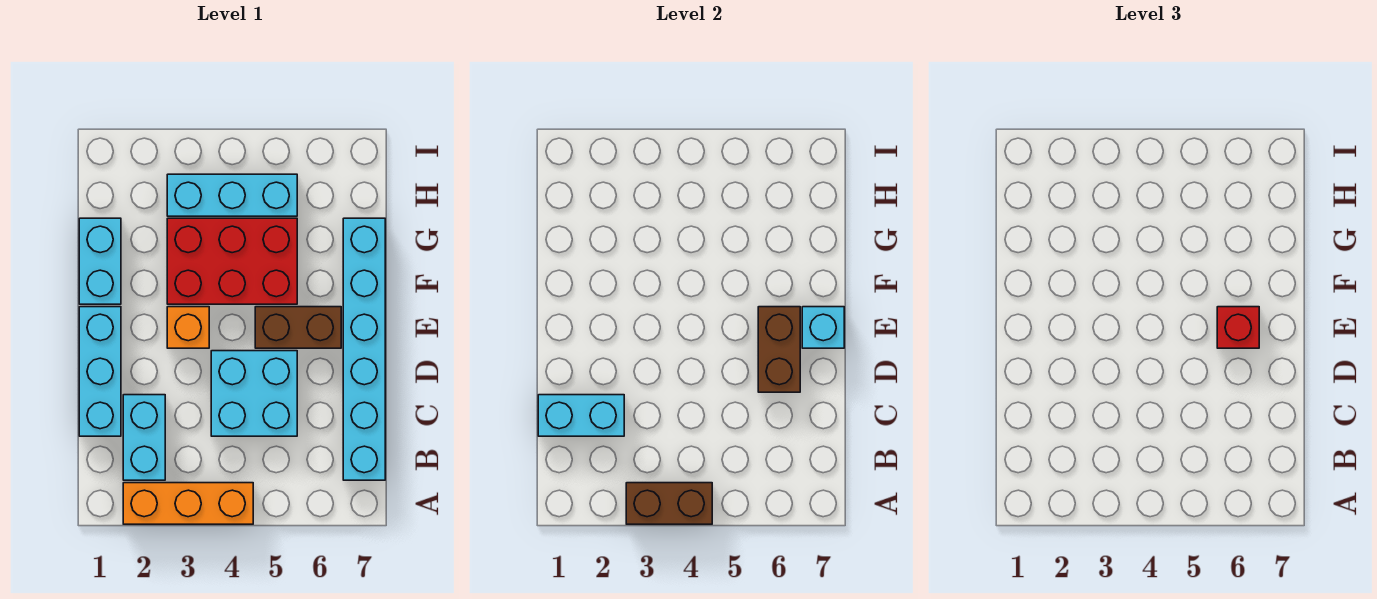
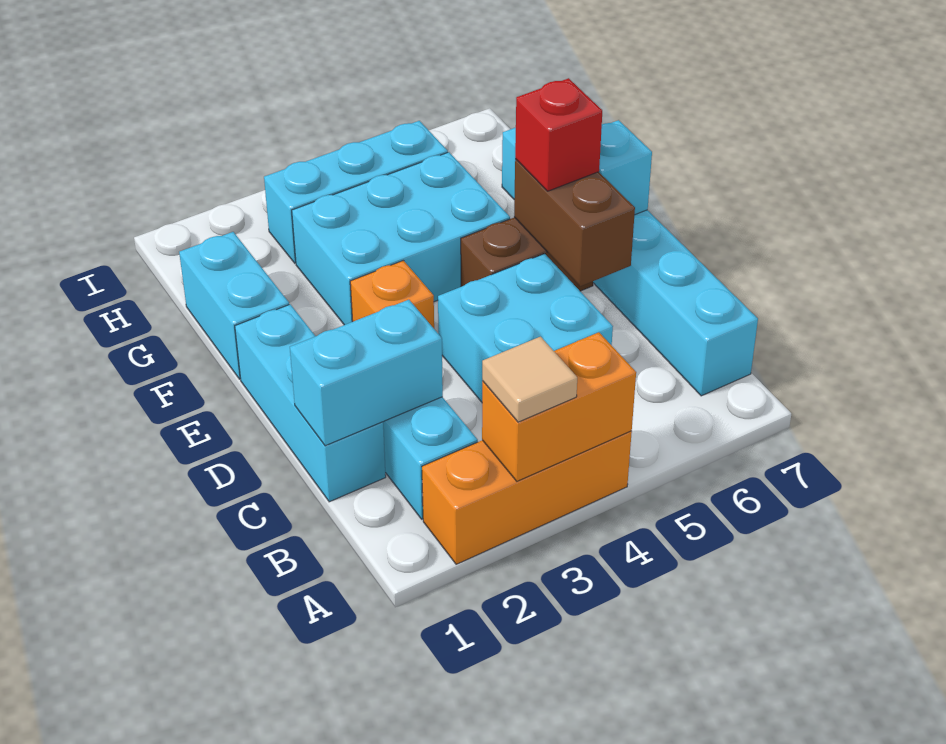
brown brick A3:A4 level 2 -> orange brick A3:A4 level 2
none -> tan tile A3 level 3
red brick F3:G5 level 1 -> cyan brick F3:G5 level 1

